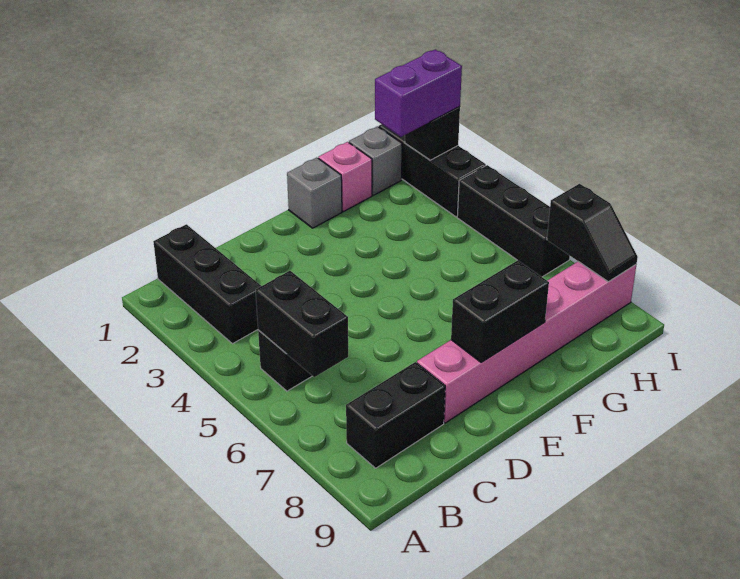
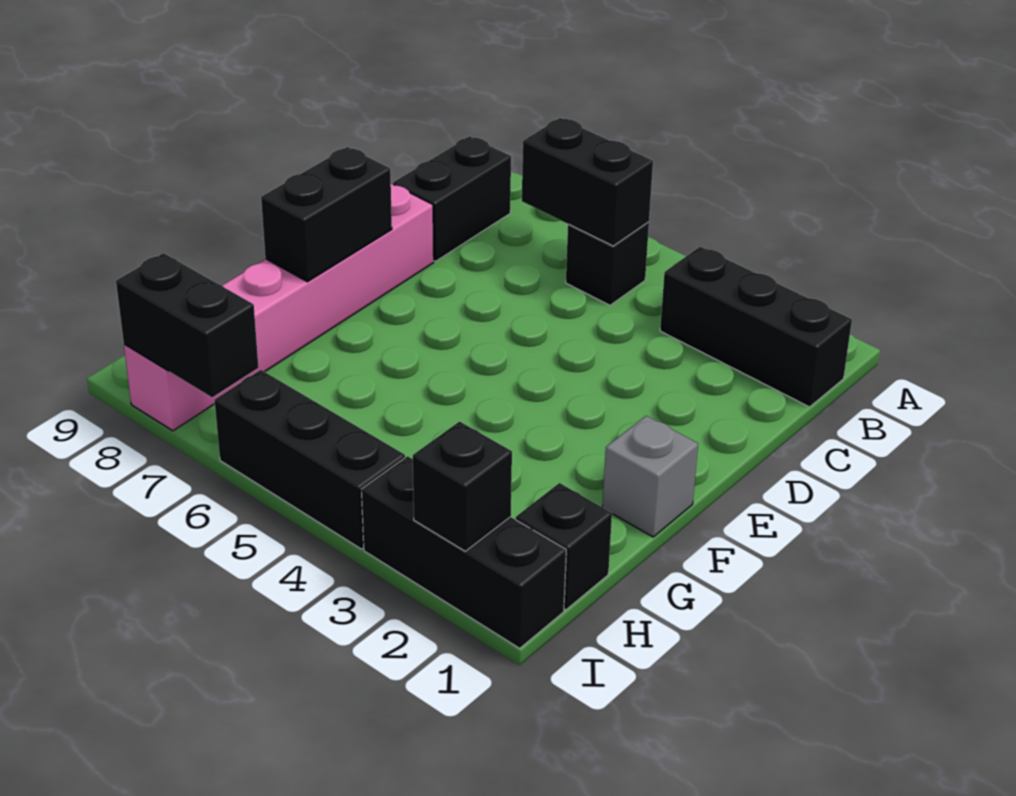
pink brick G1 level 1 -> none
grey brick H1 level 1 -> black brick H1 level 1
purple brick H2:I2 level 3 -> none
black slope I7:I8 level 2 top 7 -> black brick I7:I8 level 2

